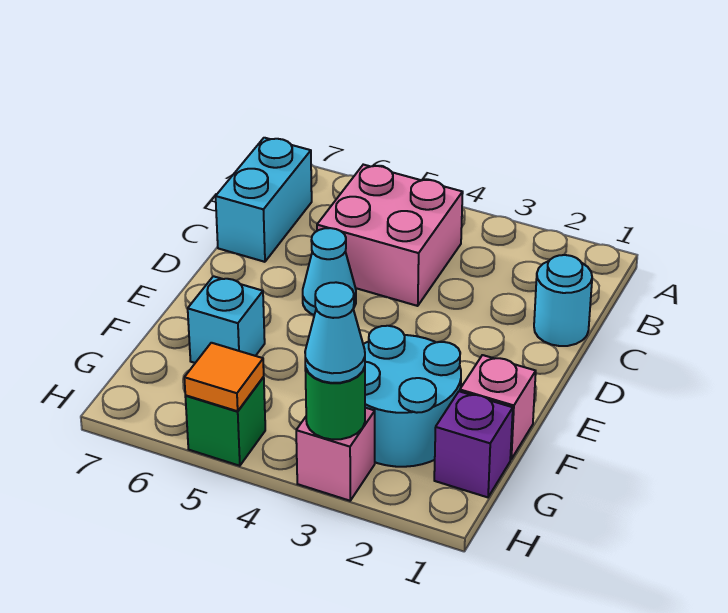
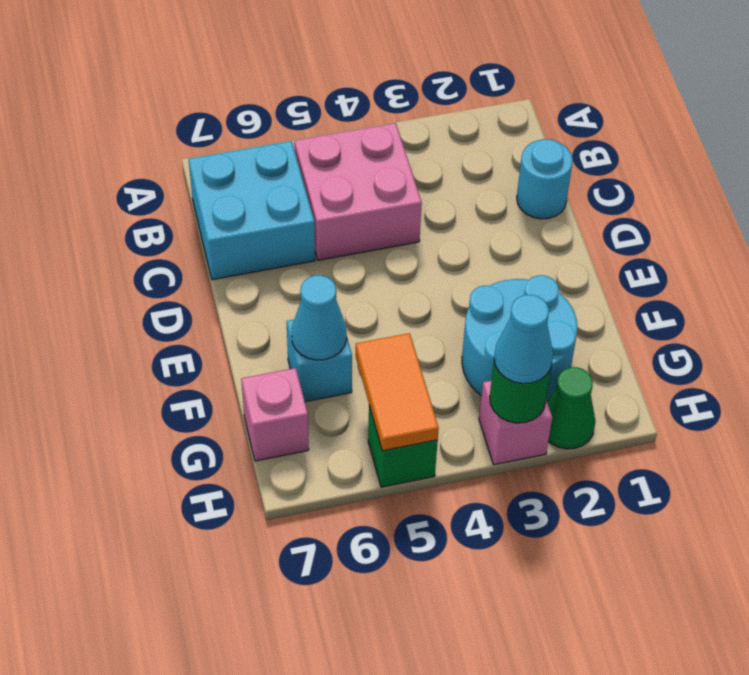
cyan brick B7:C7 level 1 -> cyan brick B6:C7 level 1
cyan cone D5 level 1 -> cyan cone F6 level 2
pink brick F1 level 1 -> pink brick G7 level 1
purple brick G1 level 1 -> none
none -> green cone H2 level 1
orange tile H5 level 2 -> orange tile G5:H5 level 2

